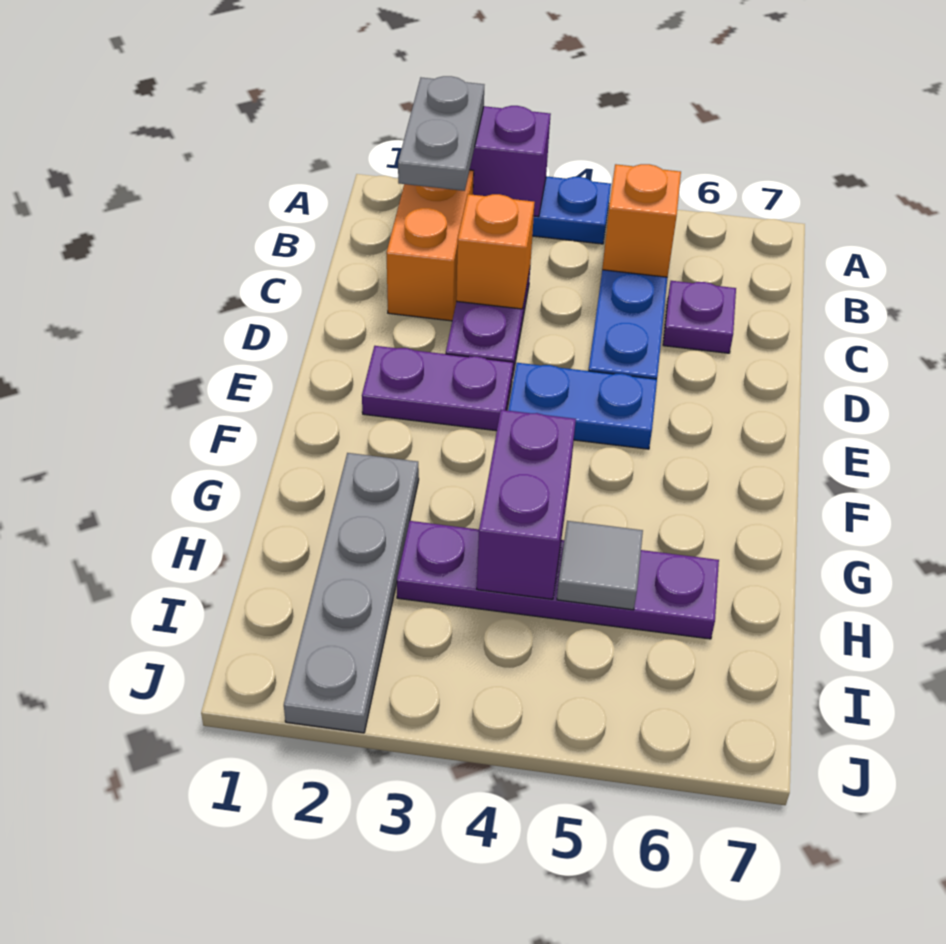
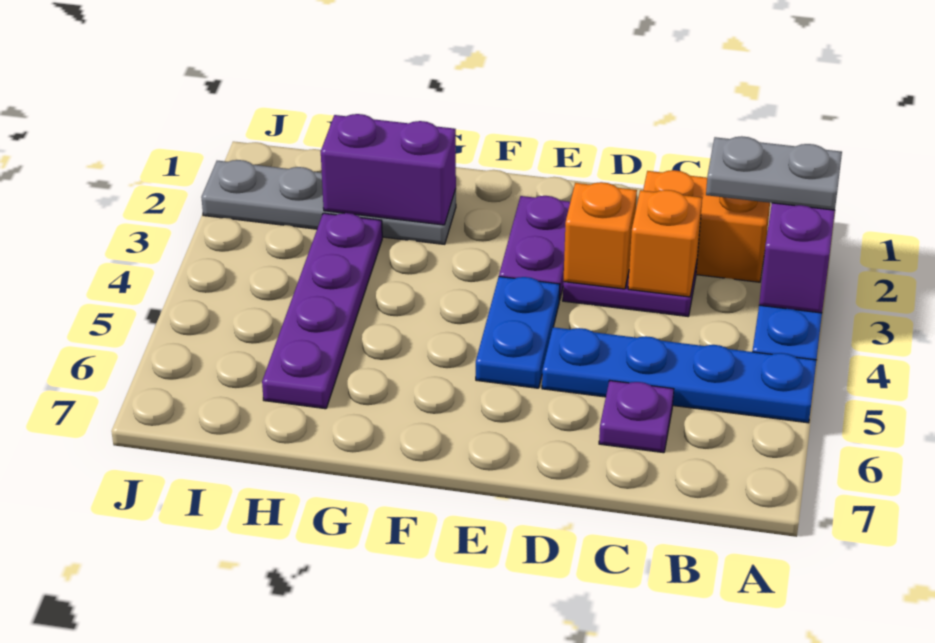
orange brick B5 level 2 -> orange brick D3 level 2
purple brick G4:H4 level 2 -> purple brick G2:H2 level 2
grey tile H5 level 2 -> none

